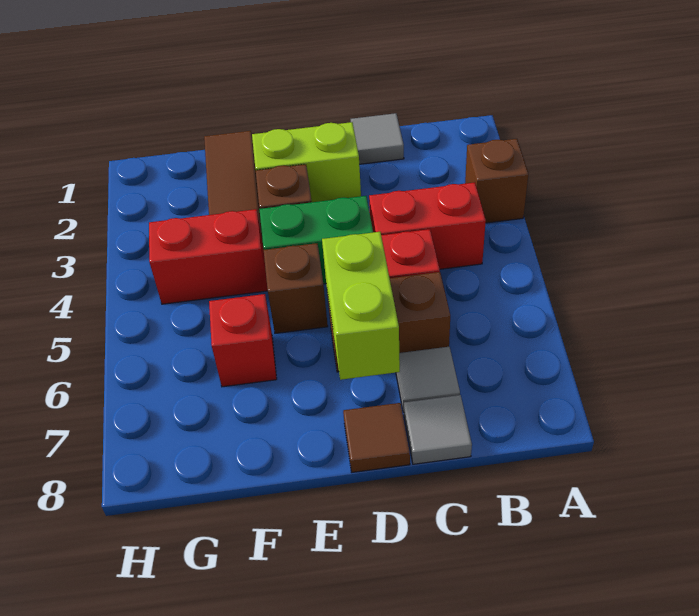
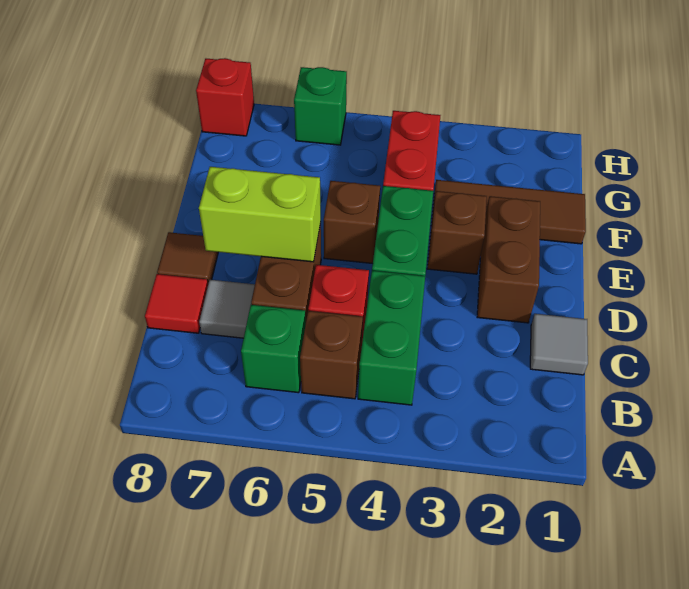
brown brick A3 level 1 -> brown brick B5 level 1
red brick B4:C4 level 1 -> green brick B4:C4 level 1
none -> green brick B6 level 1
grey tile C8 level 1 -> red tile C8 level 1
lime brick D2:E2 level 1 -> brown brick D2:E2 level 1
red brick F6 level 1 -> red brick H8 level 1
none -> green brick H6 level 1

